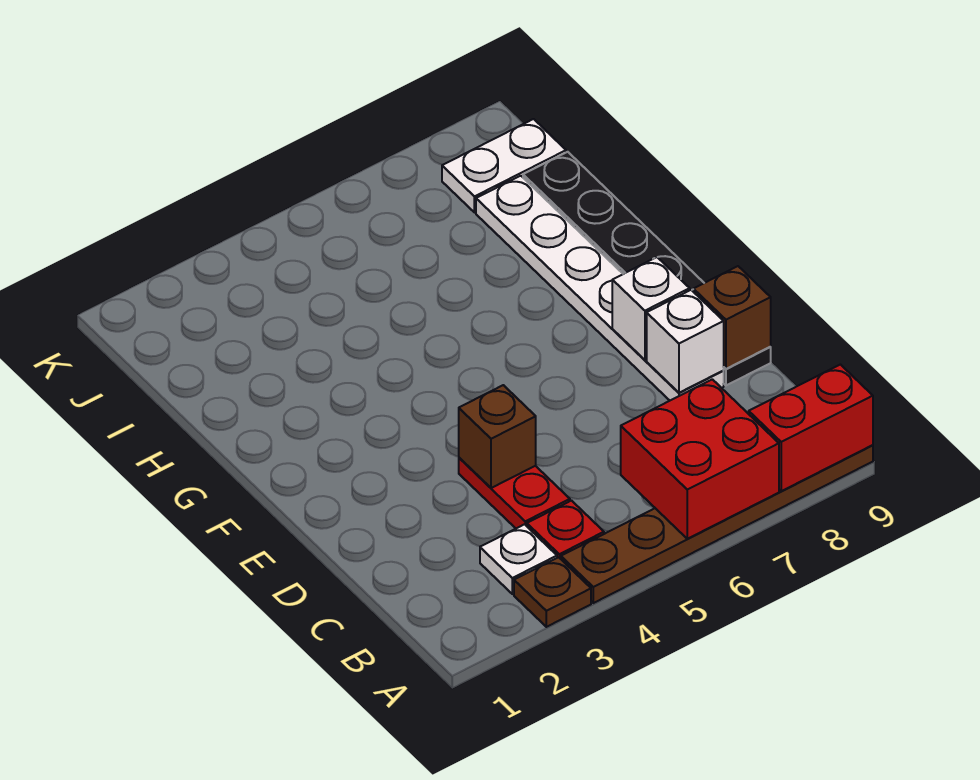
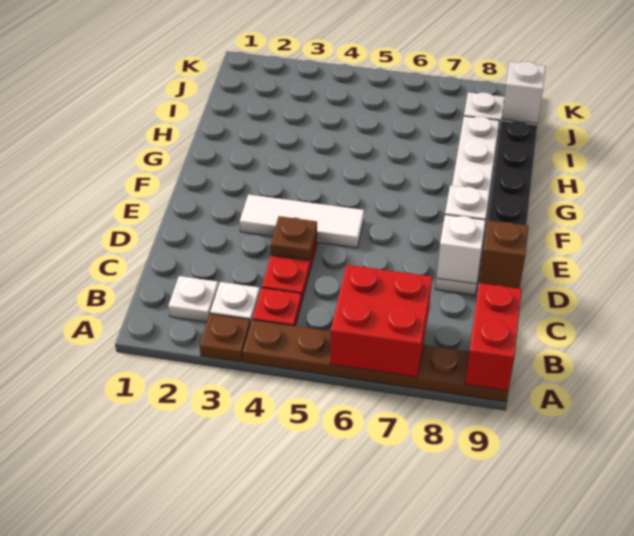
red brick A8:A9 level 2 -> red brick A9:B9 level 2
none -> white plate B2 level 1
brown brick D4 level 2 -> brown plate D4 level 2
none -> white tile E3:E5 level 1
none -> white brick J9 level 2

